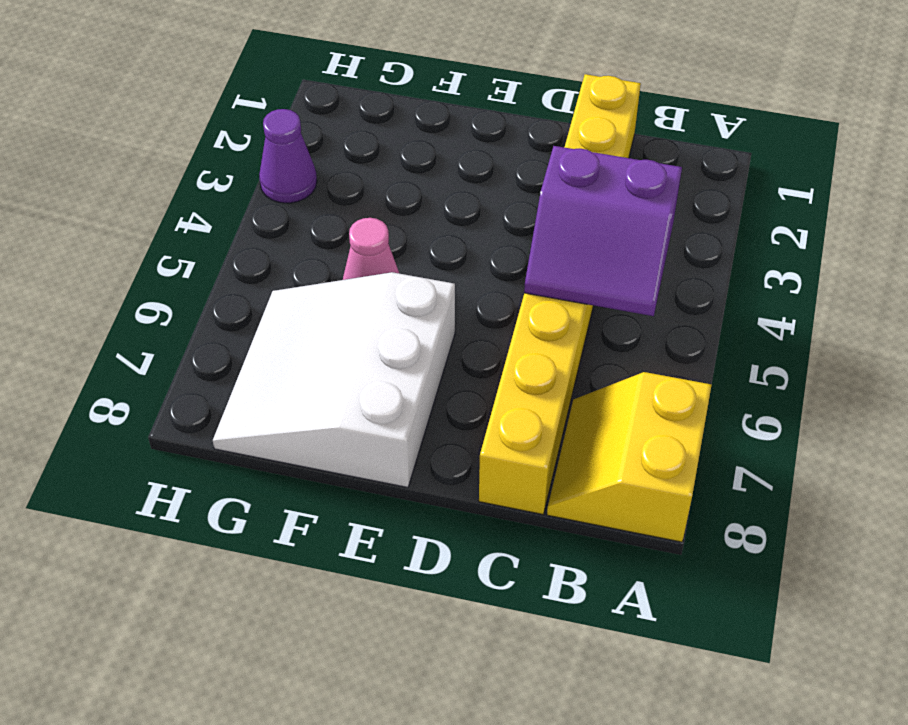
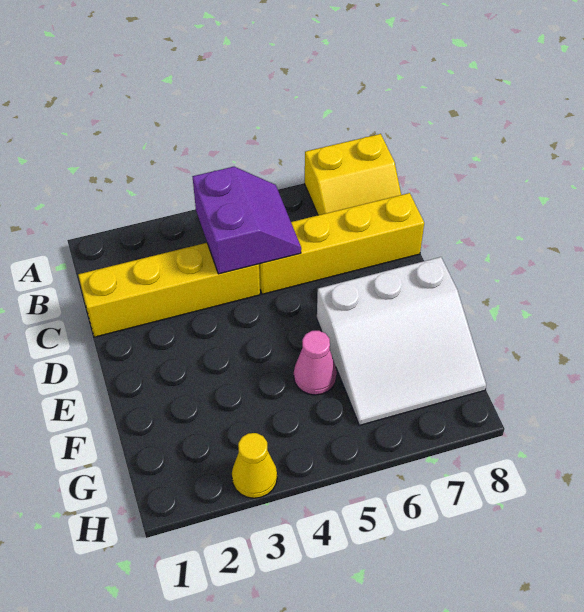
purple cone H3 level 1 -> yellow cone H3 level 1

